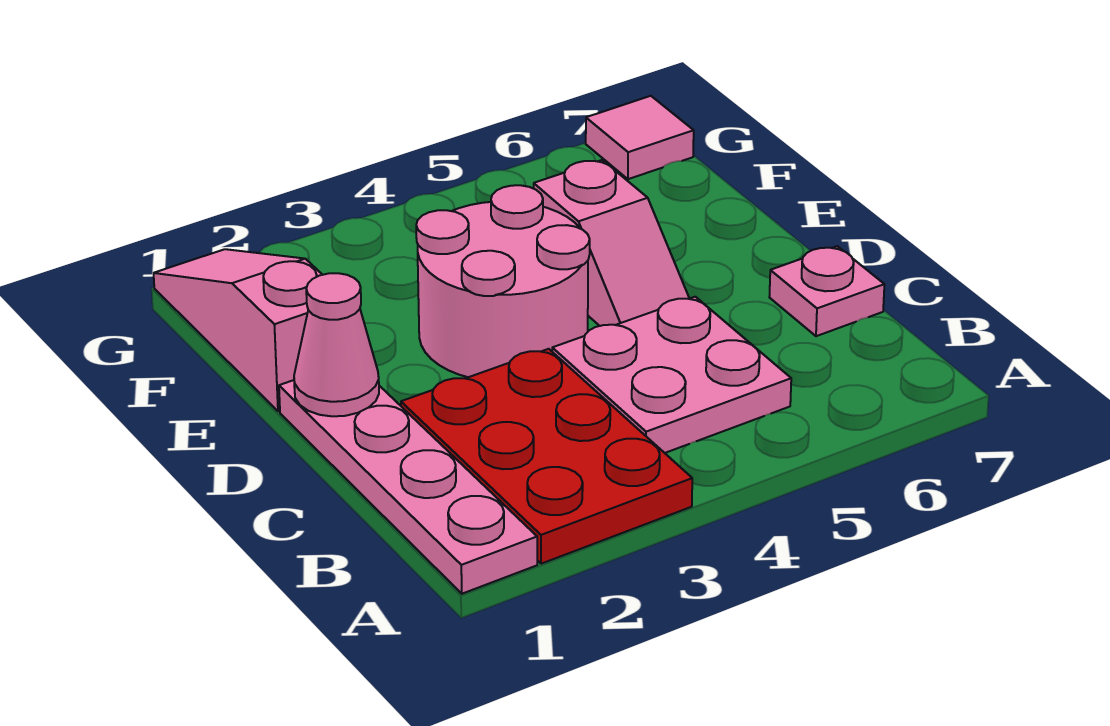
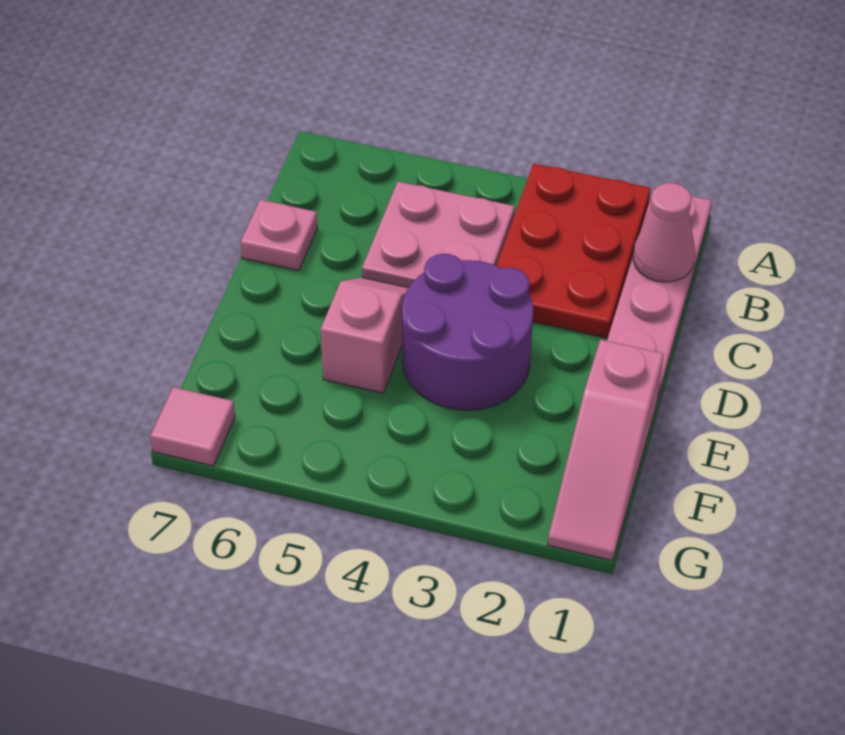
pink cone D1 level 2 -> pink cone B1 level 2
pink round brick D3:E4 level 1 -> purple round brick D3:E4 level 1

